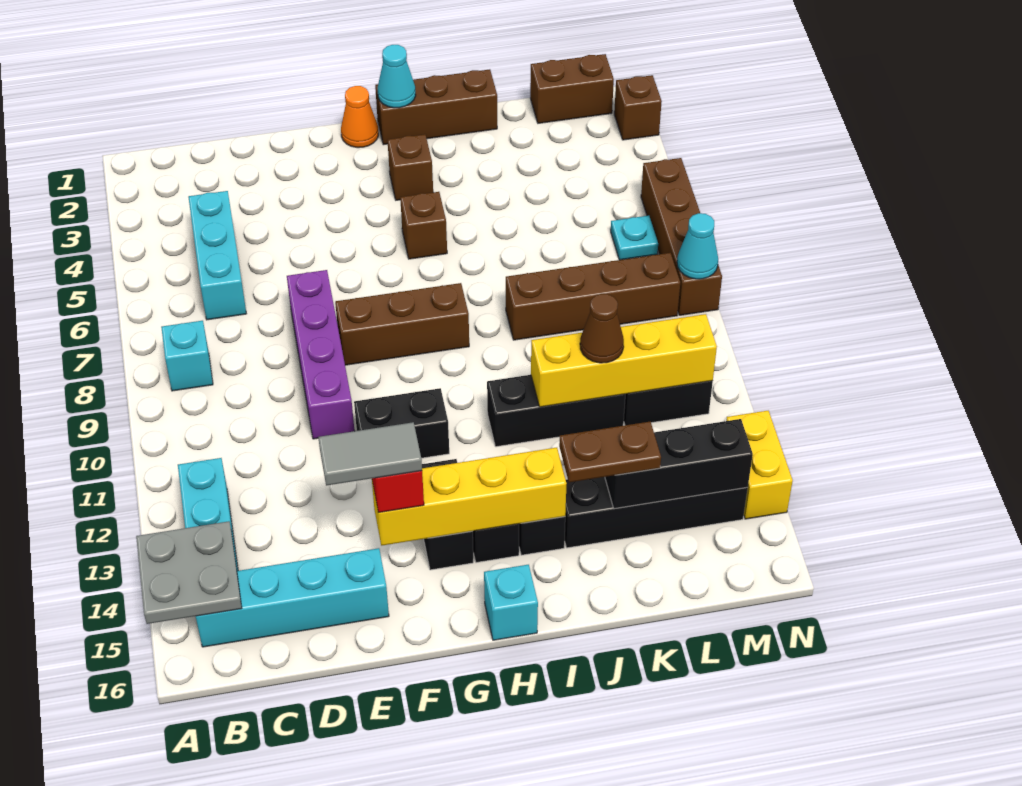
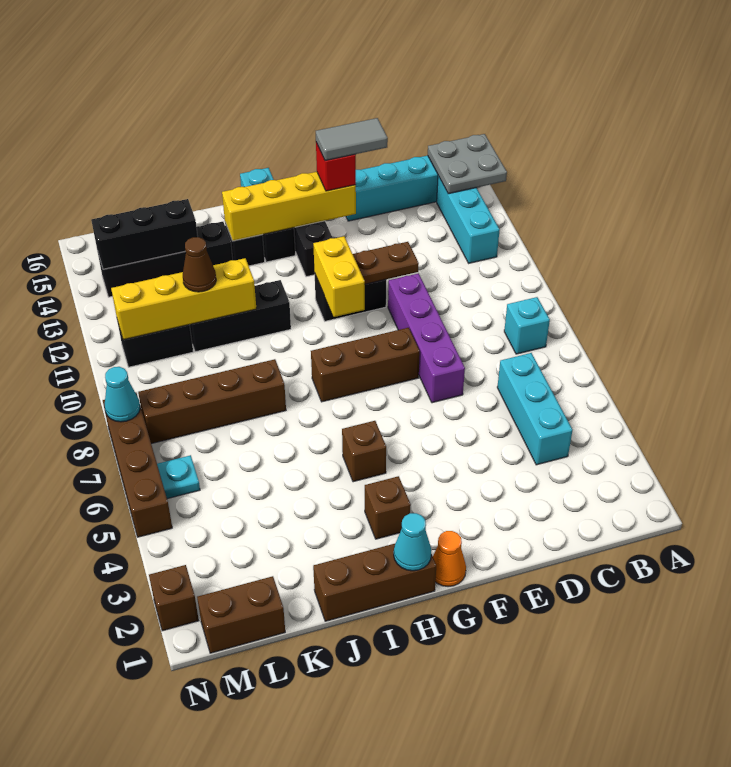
brown plate J14:K14 level 3 -> brown plate E11:F11 level 2
yellow brick N13:N14 level 1 -> yellow brick G10:G11 level 2

